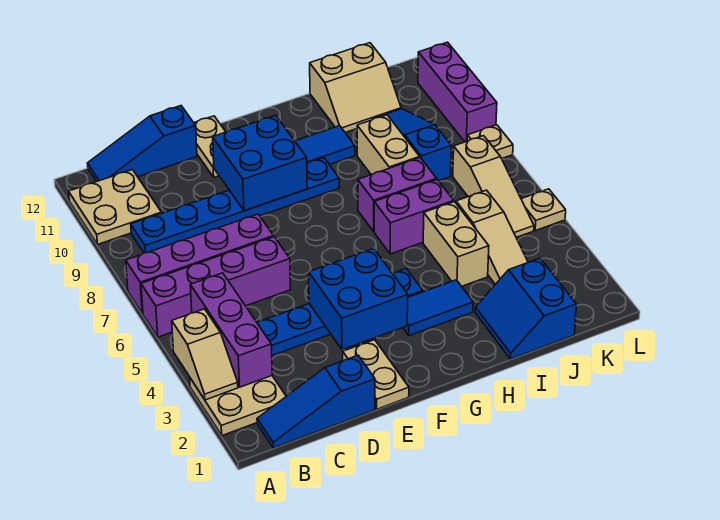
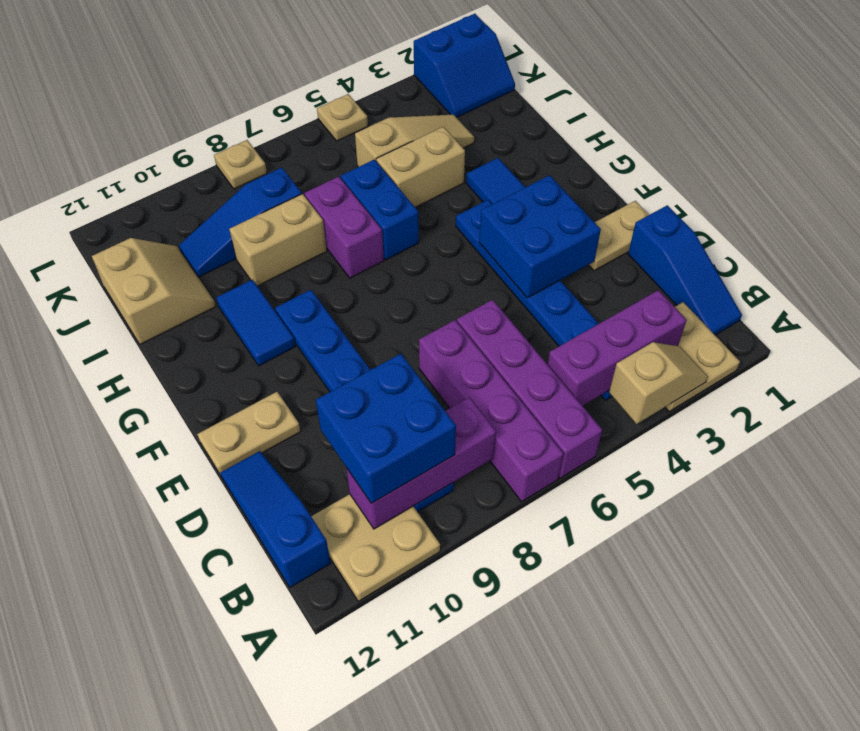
blue slope B12:D12 level 1 top D -> blue slope B12:D12 level 1 top B
blue brick E9:F10 level 2 -> blue brick B9:C10 level 3
purple brick H6:I6 level 1 -> blue brick H6:I6 level 1
blue slope I1:J2 level 1 top J -> blue slope K1:L2 level 1 top L
tan slope K5:K7 level 1 top 7 -> none
purple brick L9:L11 level 1 -> purple brick B8:B10 level 2

